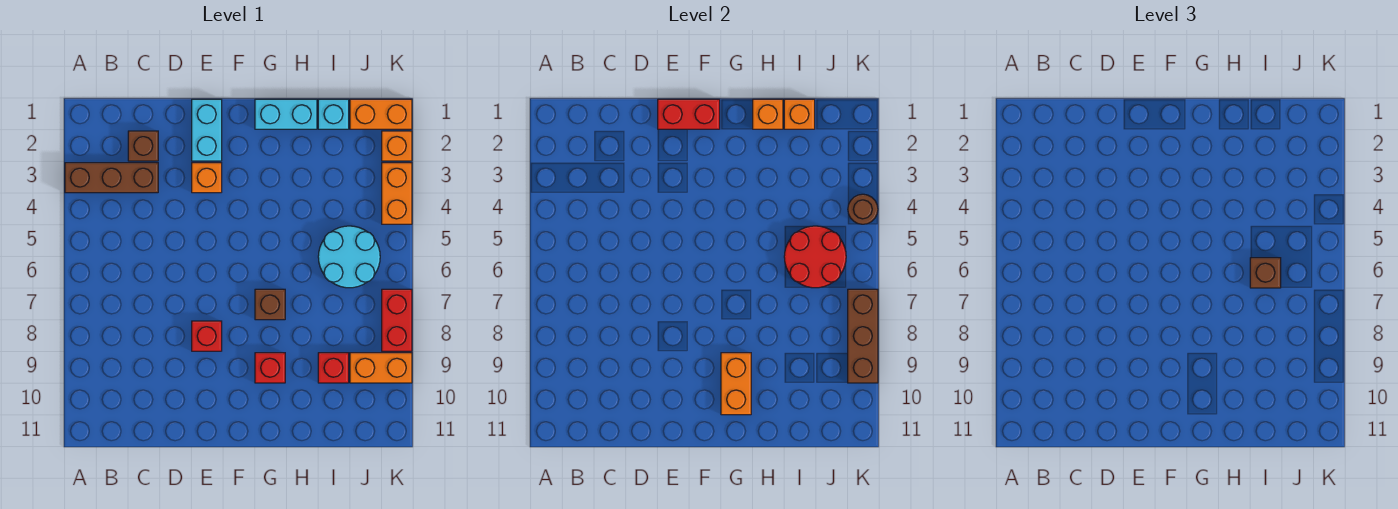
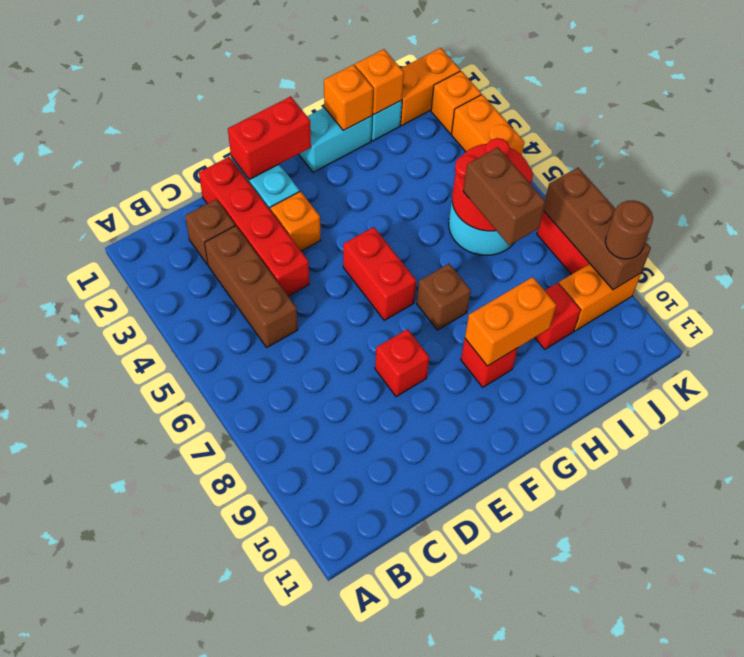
brown brick A3:C3 level 1 -> brown brick C3:C5 level 1
none -> red brick D1:D4 level 1
none -> red brick F5:F6 level 1
orange brick G9:G10 level 2 -> orange brick G9:H9 level 2
brown brick I6 level 3 -> brown brick I6:I7 level 3
brown round brick K4 level 2 -> brown round brick K9 level 3

